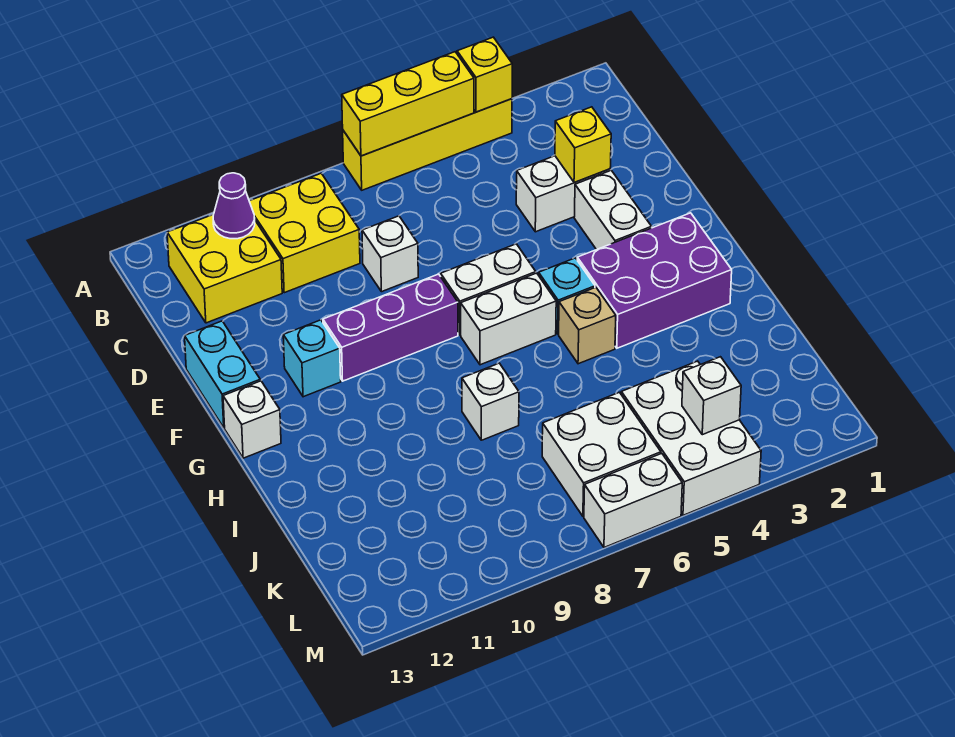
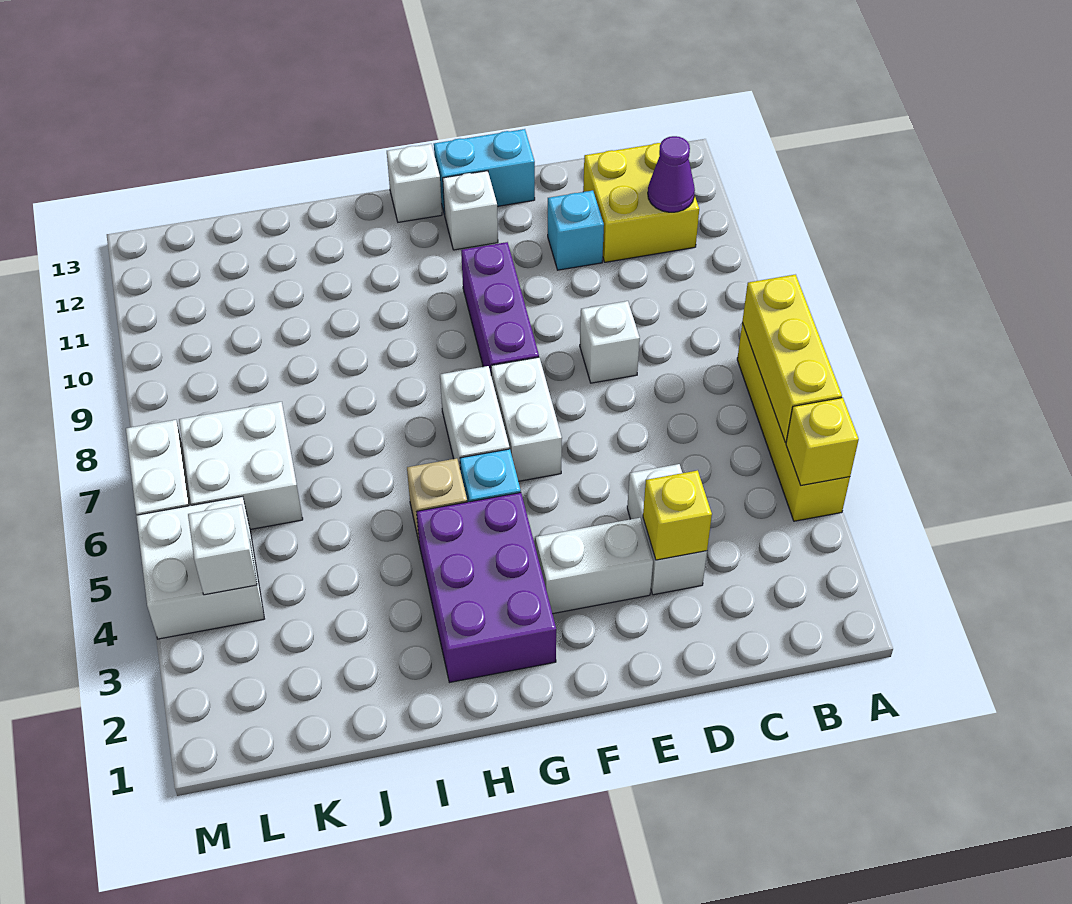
yellow brick B9:C10 level 1 -> none
cyan brick F11 level 1 -> cyan brick D11 level 1
white brick I8 level 1 -> white brick F12 level 1
white brick K4:M5 level 1 -> white brick L4:M5 level 1

